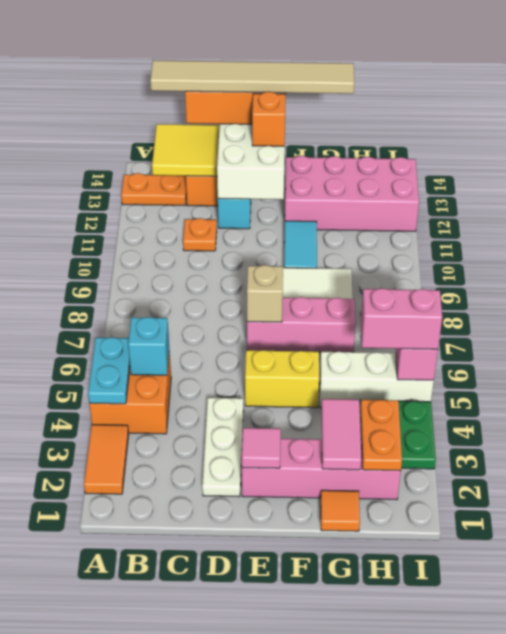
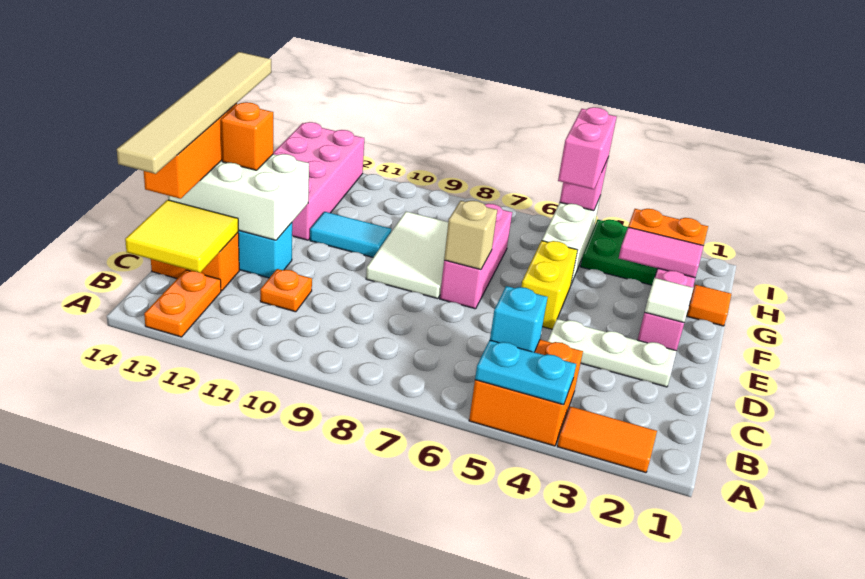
pink tile E2 level 2 -> white tile E2 level 2

